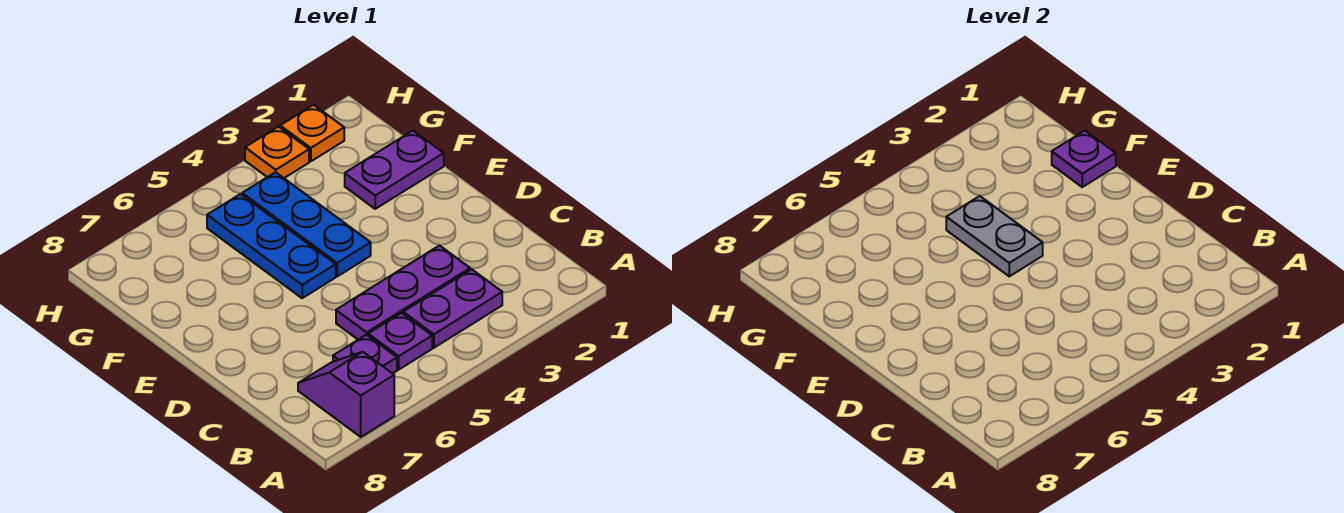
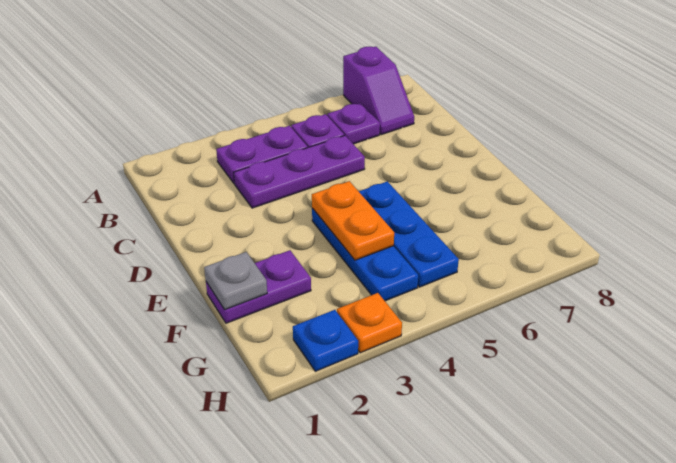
grey plate E4:F4 level 2 -> orange plate E4:F4 level 2
purple plate F1 level 2 -> grey plate F1 level 2
orange plate H2 level 1 -> blue plate H2 level 1

